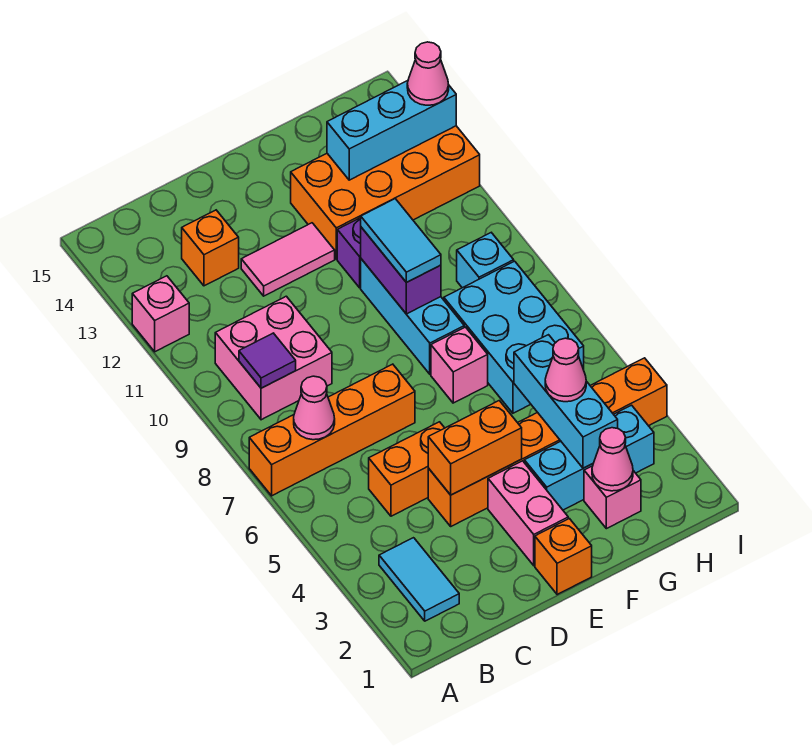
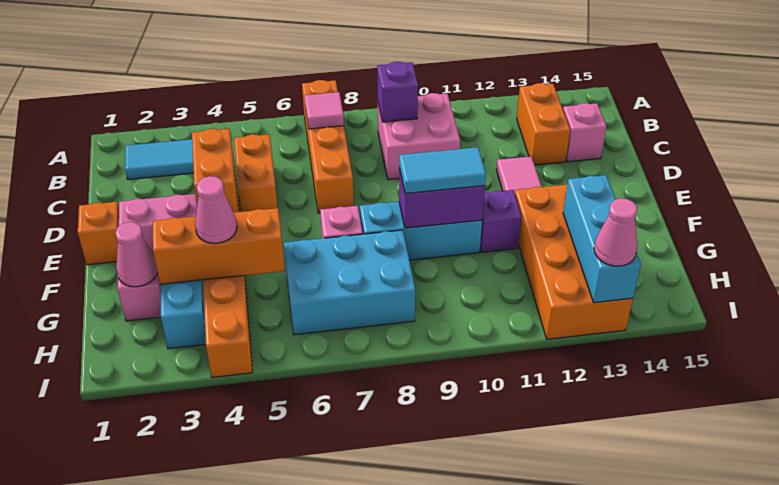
pink brick A12 level 1 -> pink brick C14 level 1
pink cone B7 level 2 -> pink tile B7 level 2
purple tile B9 level 2 -> purple brick B9 level 2
orange brick C13 level 1 -> orange brick B13:C13 level 1
cyan brick G3:G5 level 2 -> orange brick G3:G5 level 2
cyan brick H9 level 1 -> none

